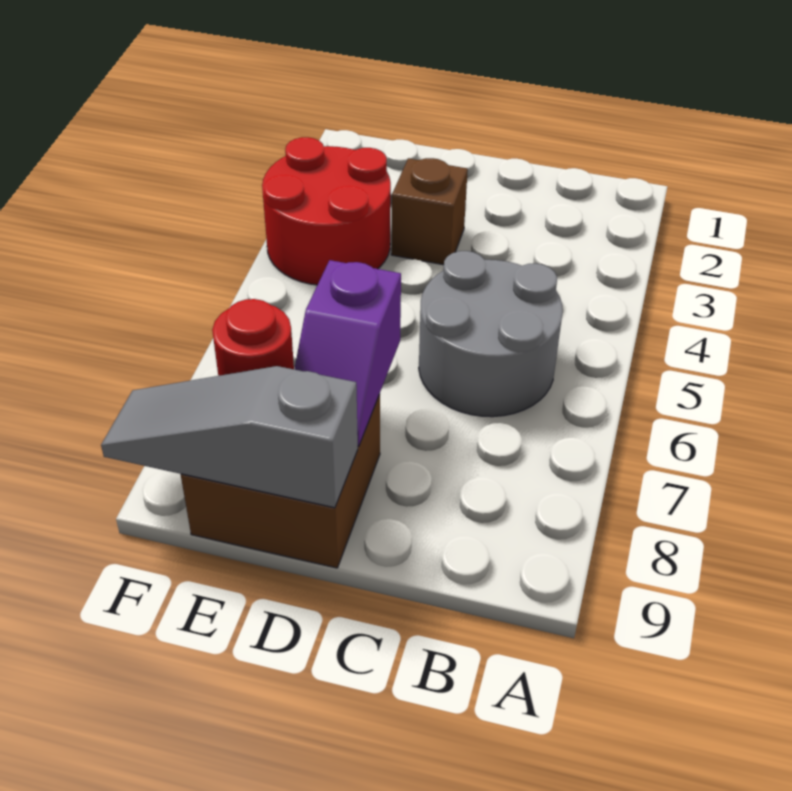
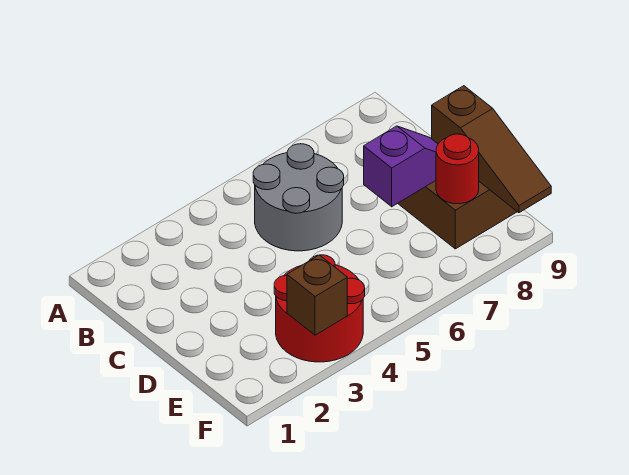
brown brick D3 level 1 -> brown brick F3 level 2
grey slope D9:F9 level 2 top D -> brown slope D9:F9 level 2 top D

